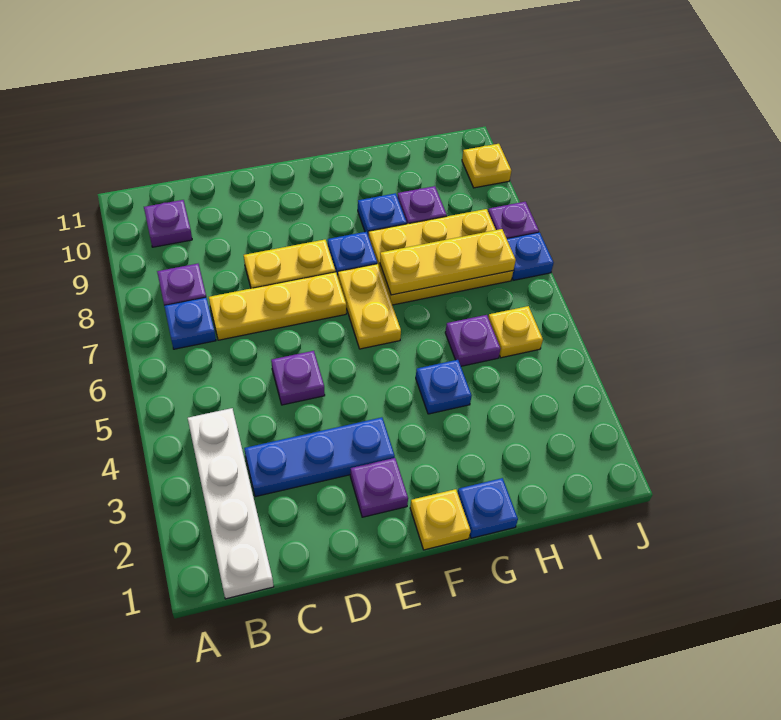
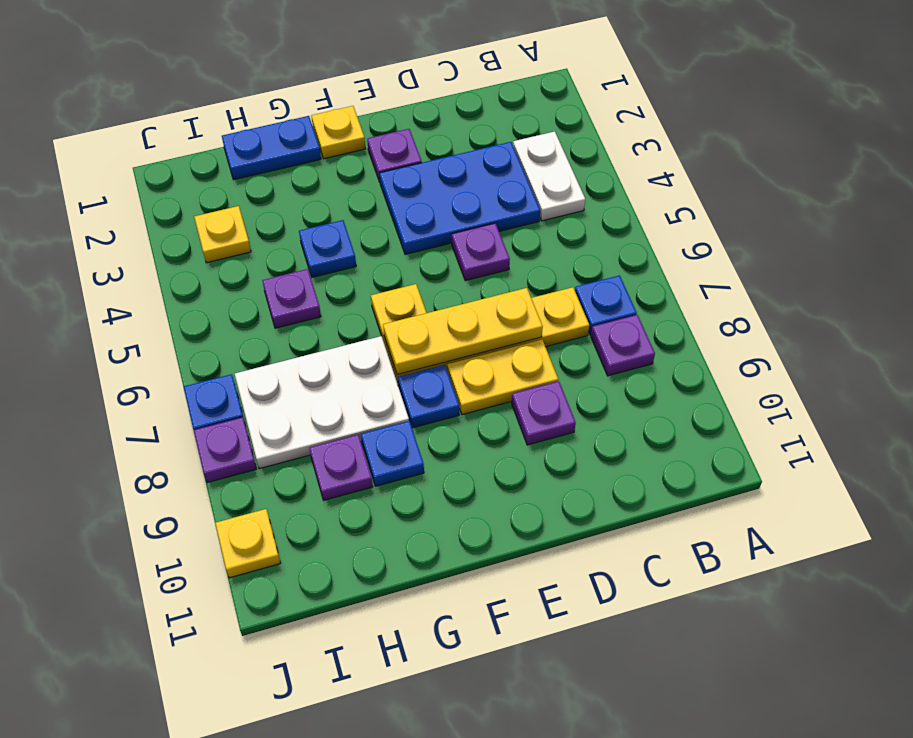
white plate B1:B4 level 1 -> white plate B3:B4 level 1
purple plate B10 level 1 -> purple plate D9 level 1
blue plate C3:E3 level 1 -> blue plate C3:E4 level 1
blue plate G1 level 1 -> blue plate G1:H1 level 1
yellow plate G7:I8 level 1 -> white plate G7:I8 level 1
yellow plate G7:I7 level 2 -> yellow plate D7:F7 level 2
yellow plate I5 level 1 -> yellow plate I3 level 1

